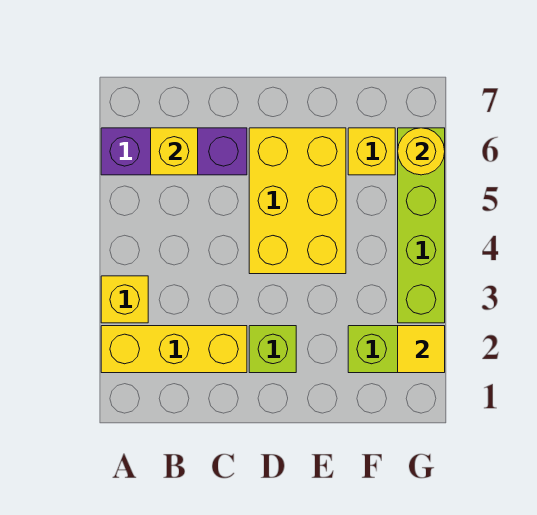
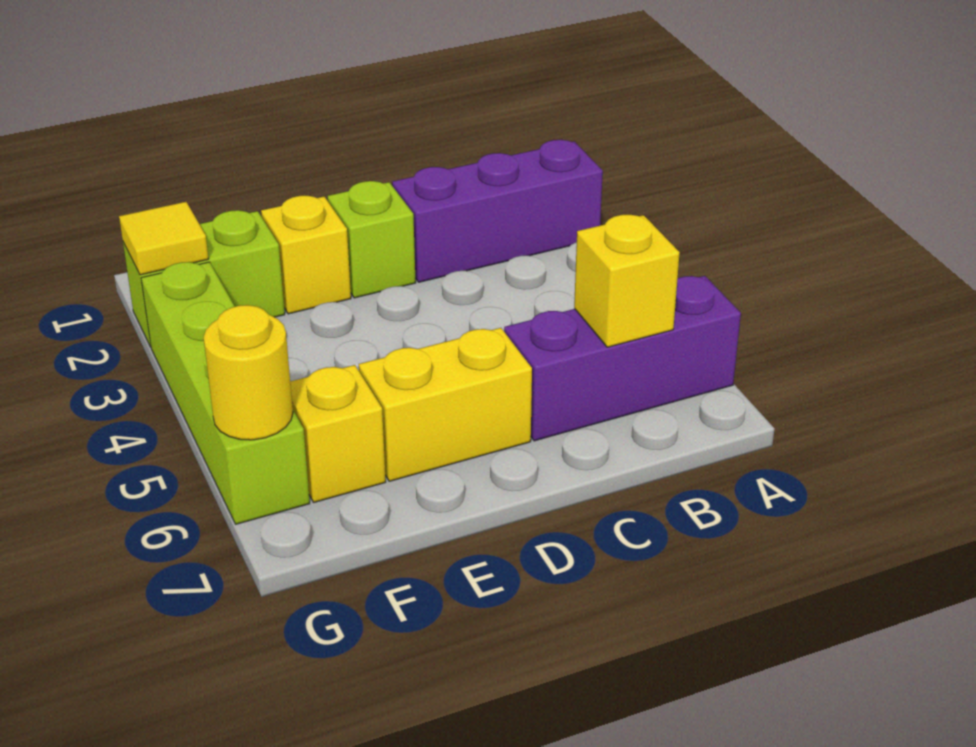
yellow brick A2:C2 level 1 -> purple brick A2:C2 level 1
yellow brick A3 level 1 -> yellow brick E2 level 1
yellow brick D4:E6 level 1 -> yellow brick D6:E6 level 1

